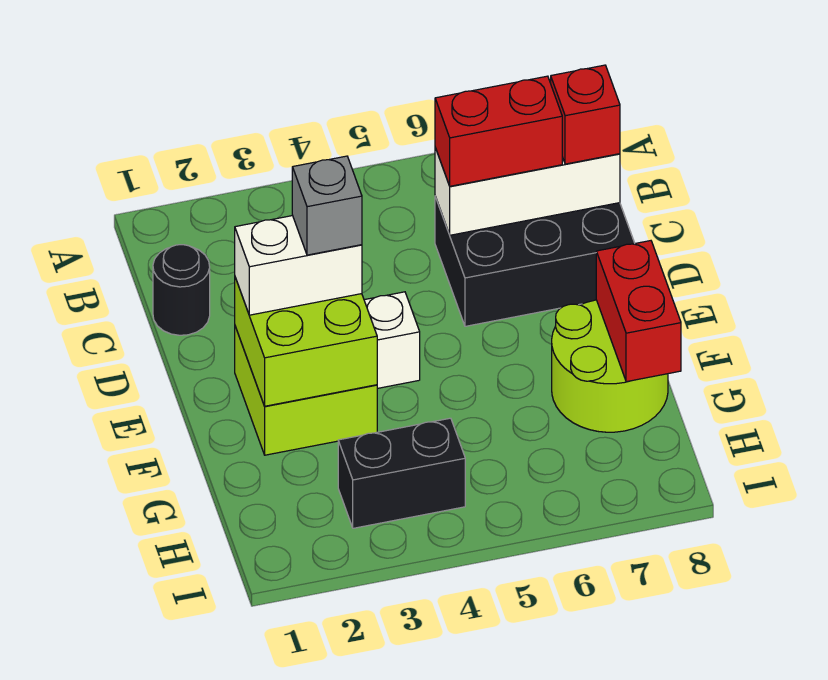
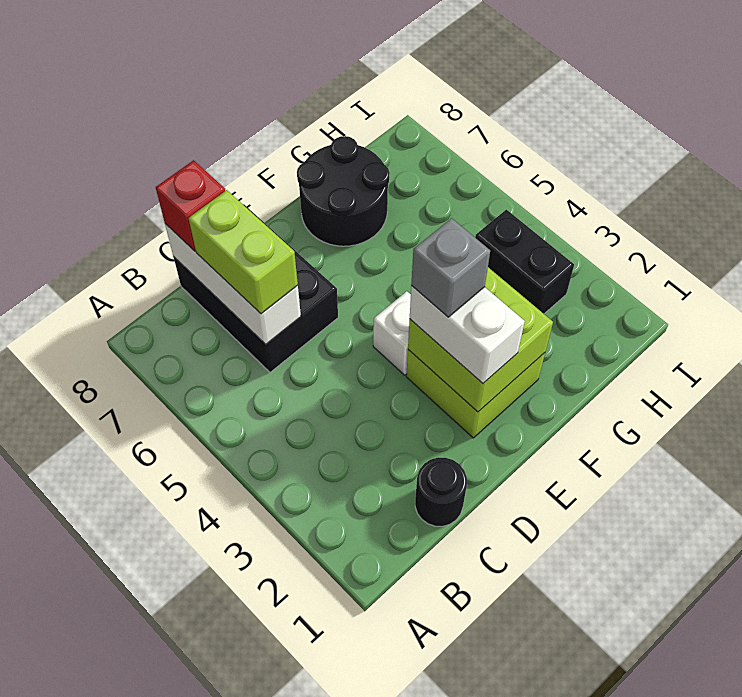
red brick C6:C7 level 3 -> lime brick C6:C7 level 3
lime round brick F7:G8 level 1 -> black round brick F7:G8 level 1
red brick F8:G8 level 2 -> none

